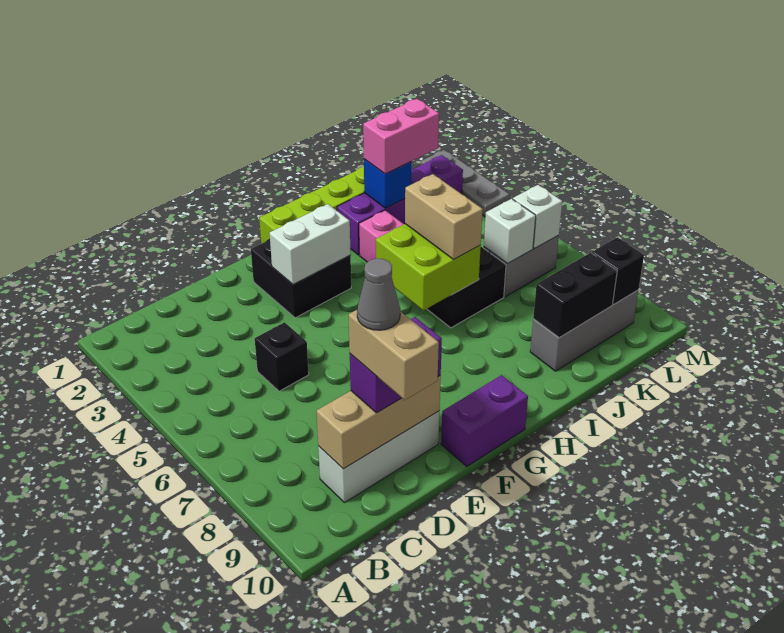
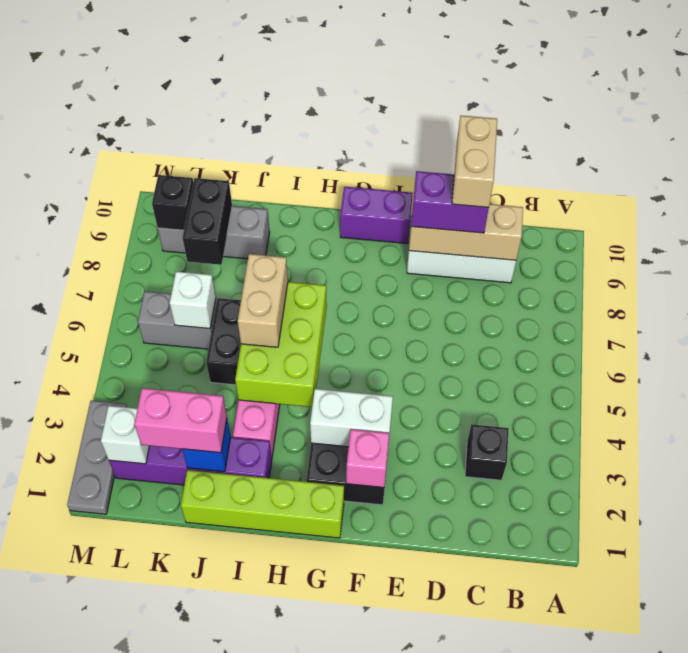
black brick D5 level 1 -> black brick C3 level 1
grey cone D9 level 5 -> none
none -> pink brick F2 level 2
lime brick H5:I6 level 2 -> lime brick H4:I6 level 2
black brick J9:K9 level 2 -> black brick K8:K9 level 2
white brick L6 level 2 -> white brick L2 level 2

